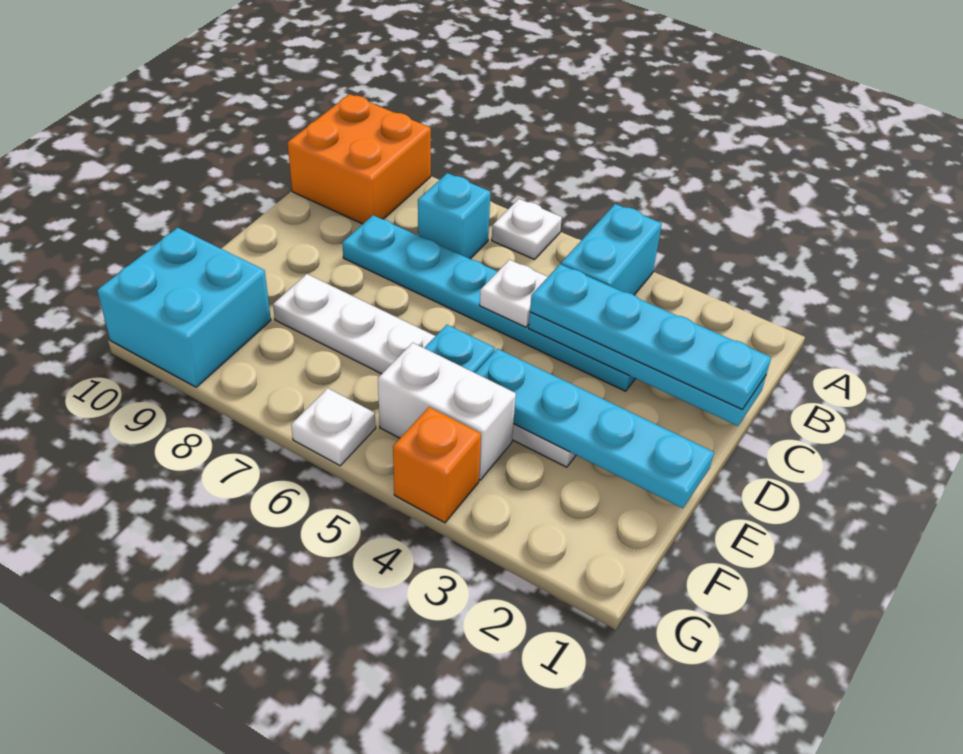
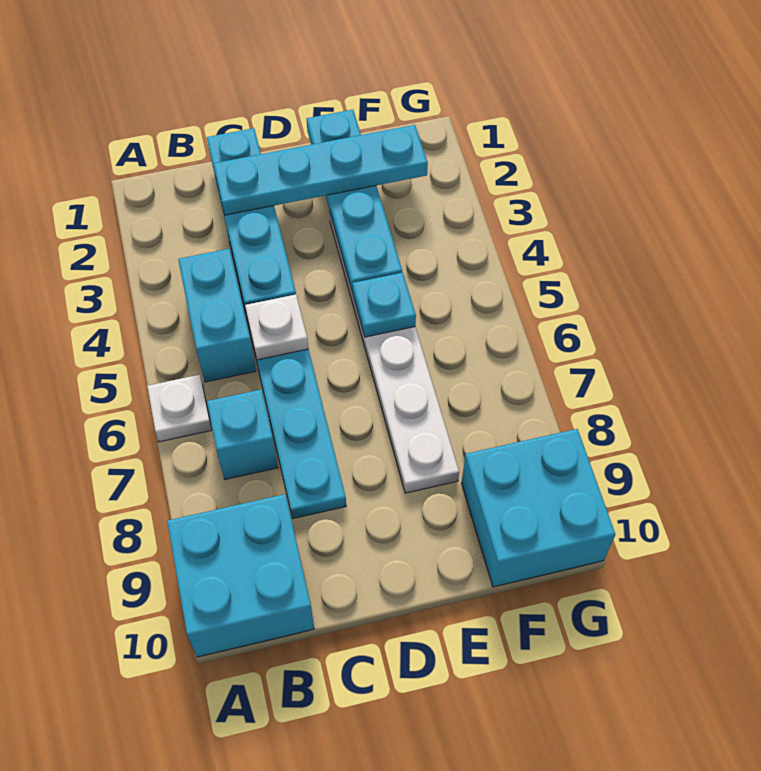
cyan brick A4:B4 level 1 -> cyan brick B4:B5 level 1
orange brick A9:B10 level 1 -> cyan brick A9:B10 level 1
cyan plate C1:C4 level 3 -> cyan plate C2:F2 level 3
white brick F4:F5 level 1 -> none
orange brick G4 level 1 -> none
white plate G6 level 1 -> none

